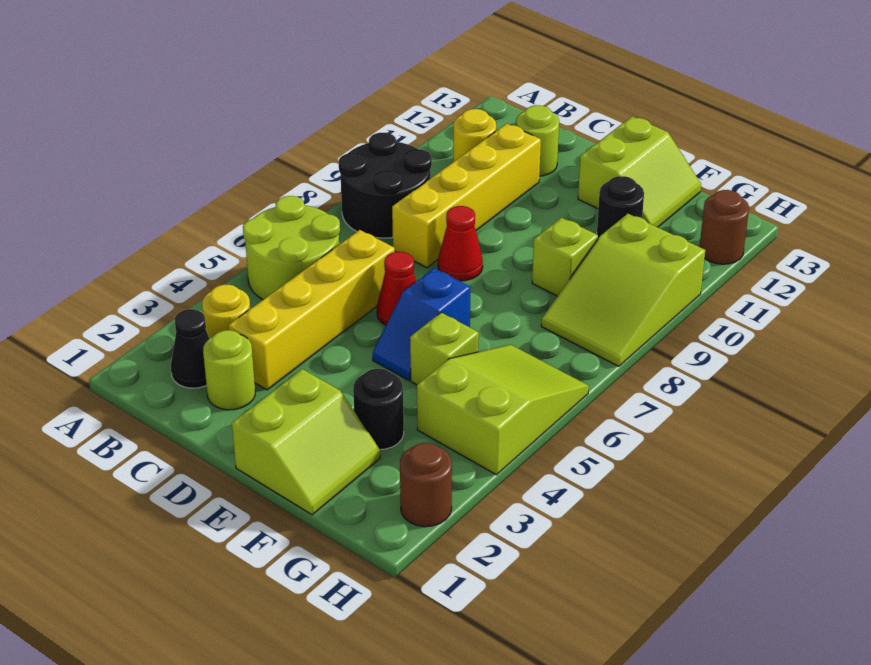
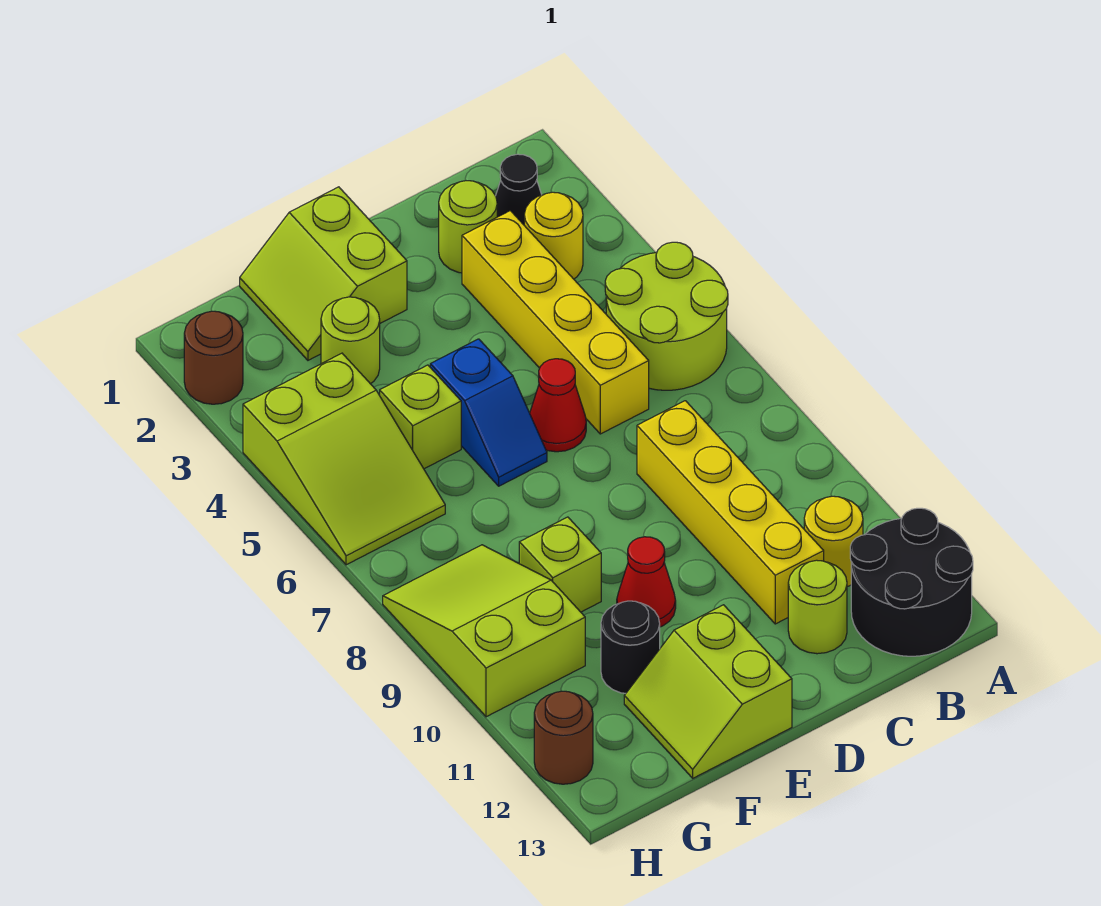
black round brick A8:B9 level 1 -> black round brick A12:B13 level 1
red cone D8 level 1 -> red cone E10 level 1
blue slope E5:E6 level 1 top 6 -> blue slope E5:E6 level 1 top 5
black round brick F3 level 1 -> lime round brick F3 level 1

